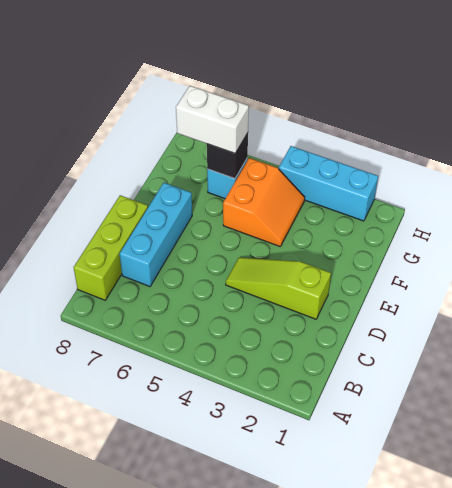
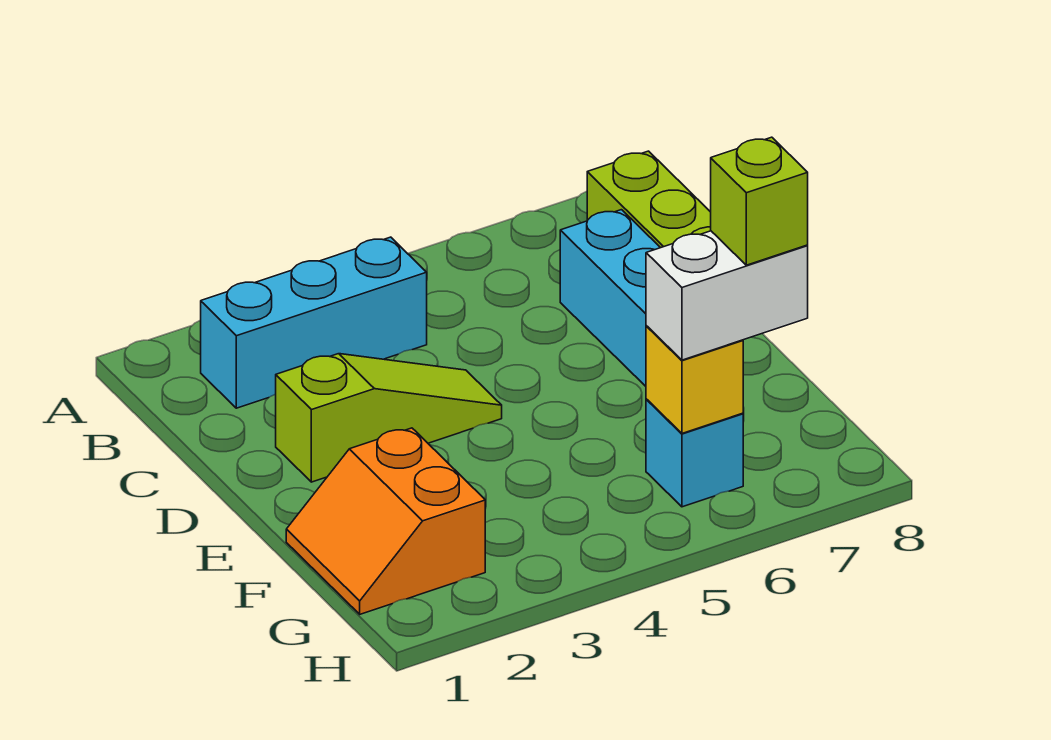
orange slope F4:G5 level 1 top 5 -> orange slope F1:G2 level 1 top 2
black brick G6 level 2 -> yellow brick G6 level 2
none -> lime brick G7 level 4
cyan brick H2:H4 level 1 -> cyan brick B2:B4 level 1

